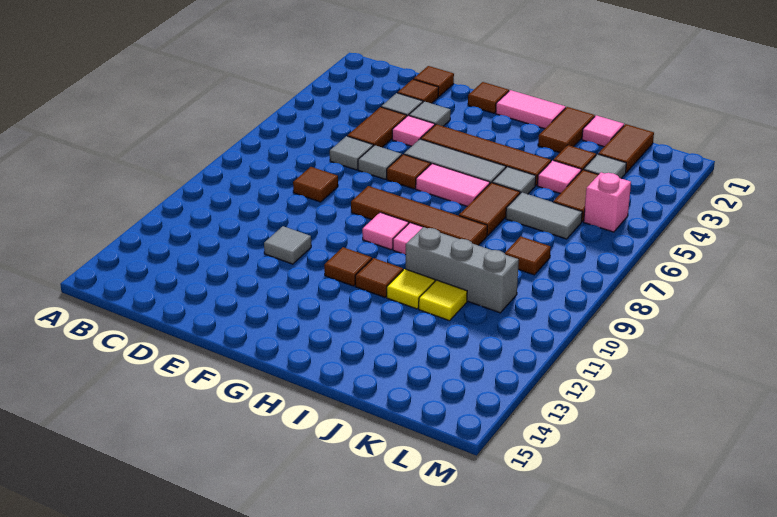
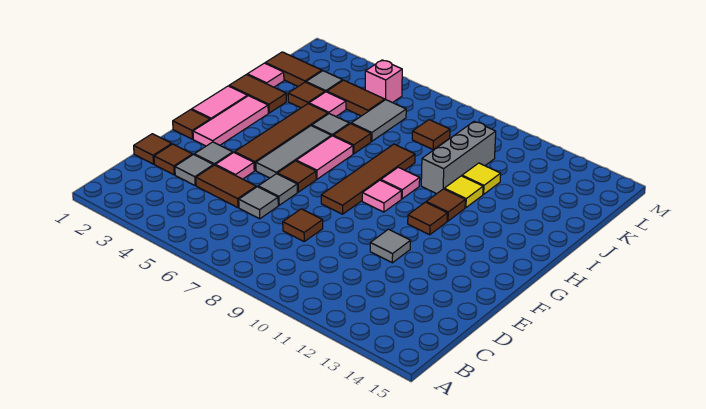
none -> pink tile F2:H2 level 1
brown tile I6:I7 level 1 -> brown tile I6 level 1

